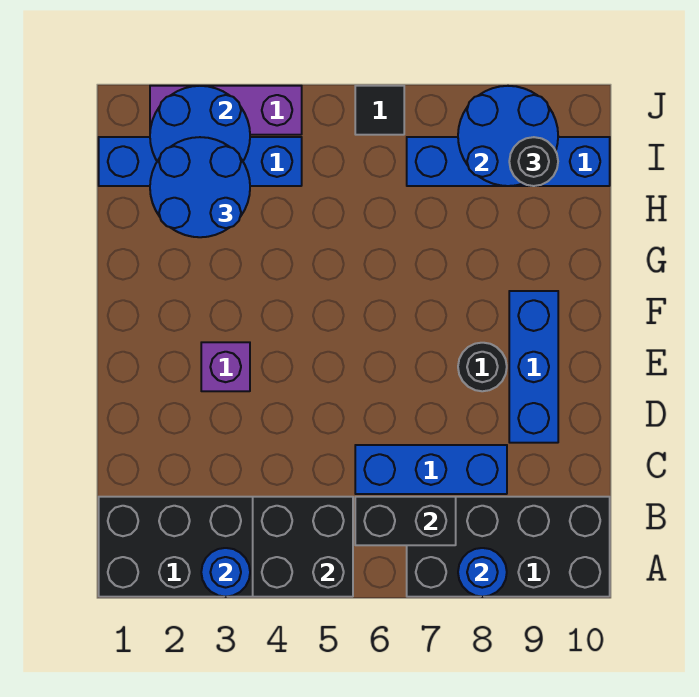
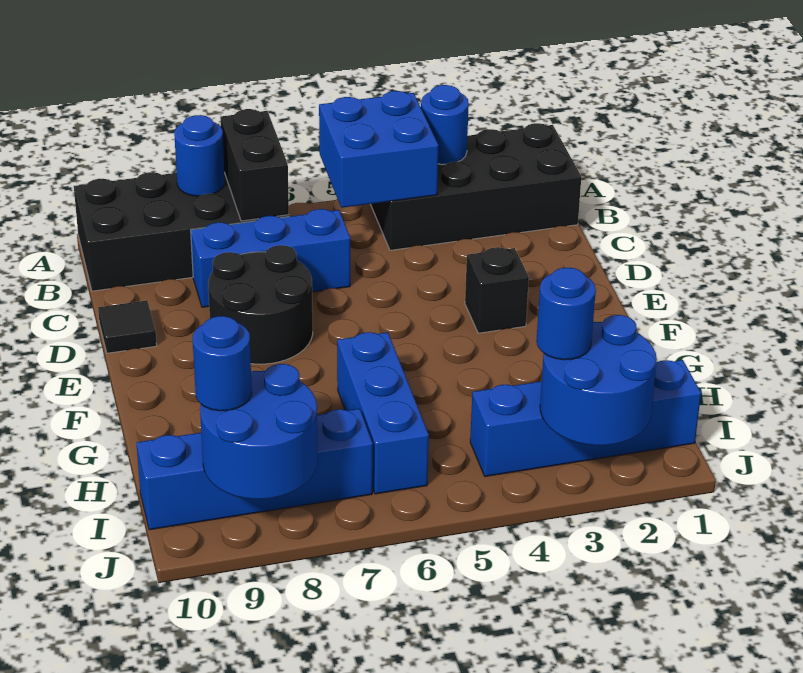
black brick A4:B5 level 2 -> blue brick A4:B5 level 2
black brick B6:B7 level 2 -> black brick A7:B7 level 2
blue brick D9:F9 level 1 -> blue brick G6:I6 level 1
purple brick E3 level 1 -> black brick E3 level 1
black round brick E8 level 1 -> black round brick D7:E8 level 1
blue round brick H2:I3 level 3 -> blue round brick I3 level 3
black round brick I9 level 3 -> blue round brick I9 level 3
purple brick J2:J4 level 1 -> none
black tile J6 level 1 -> black tile D10 level 1

